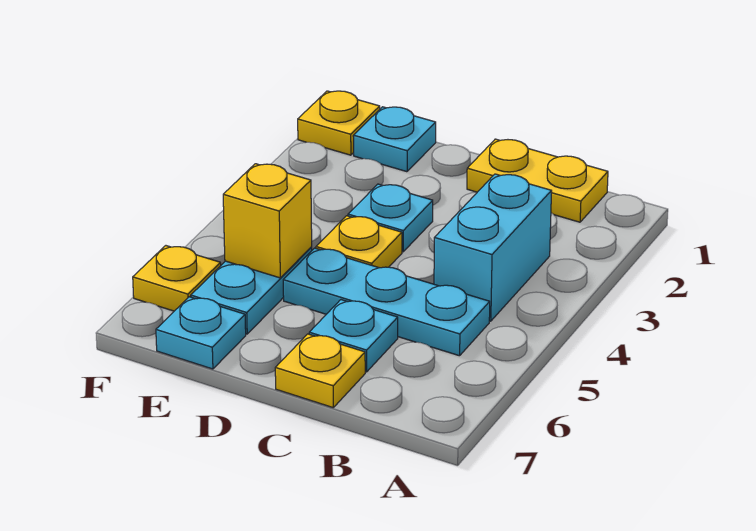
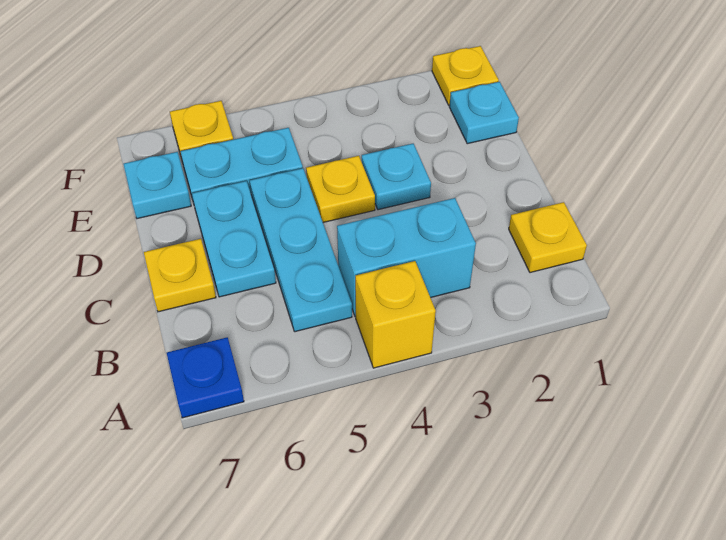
none -> blue plate A7 level 1
yellow plate B1:C1 level 1 -> yellow plate B1 level 1
cyan plate C6 level 1 -> cyan plate C6:D6 level 1
yellow brick E5 level 2 -> yellow brick A4 level 1

